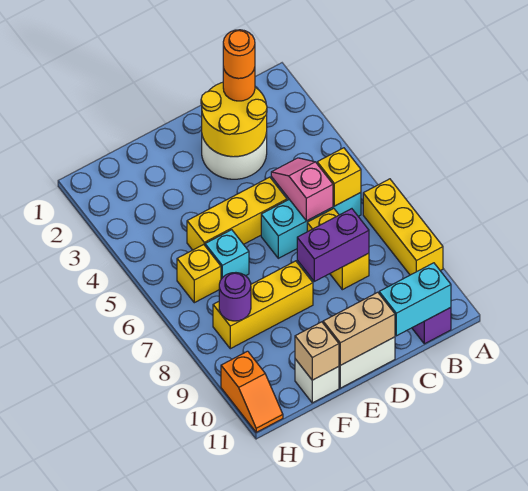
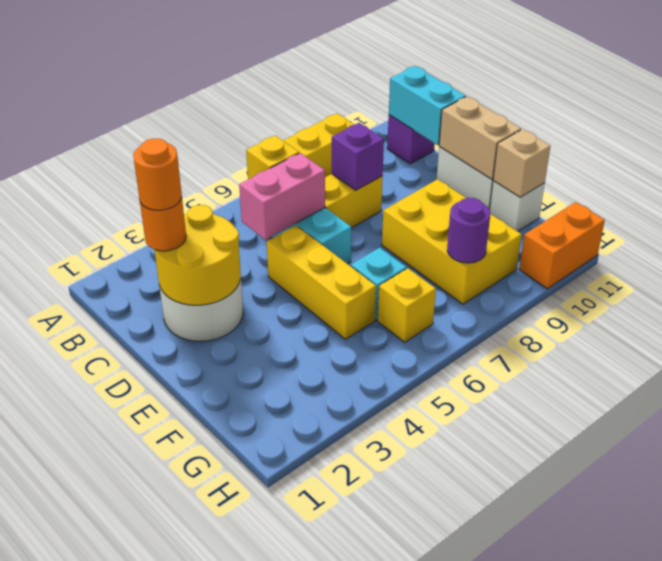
pink slope C5:C6 level 2 top 6 -> pink brick C5:C6 level 2
purple brick C8:D8 level 2 -> purple brick C8 level 2
yellow brick E8:G8 level 1 -> yellow brick E8:G9 level 1
orange slope H10:H11 level 1 top 10 -> orange brick H10:H11 level 1

